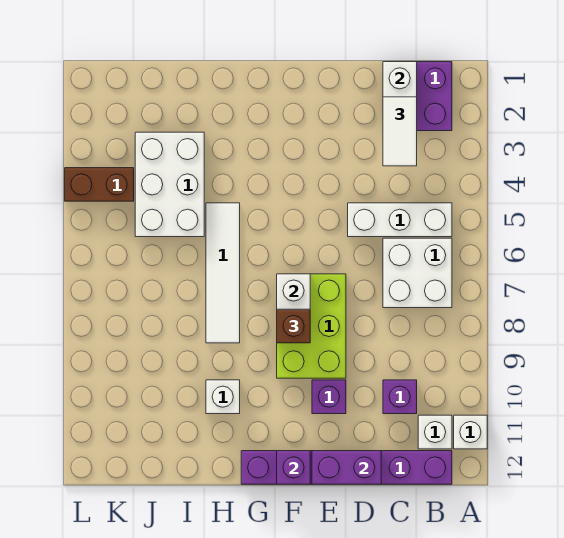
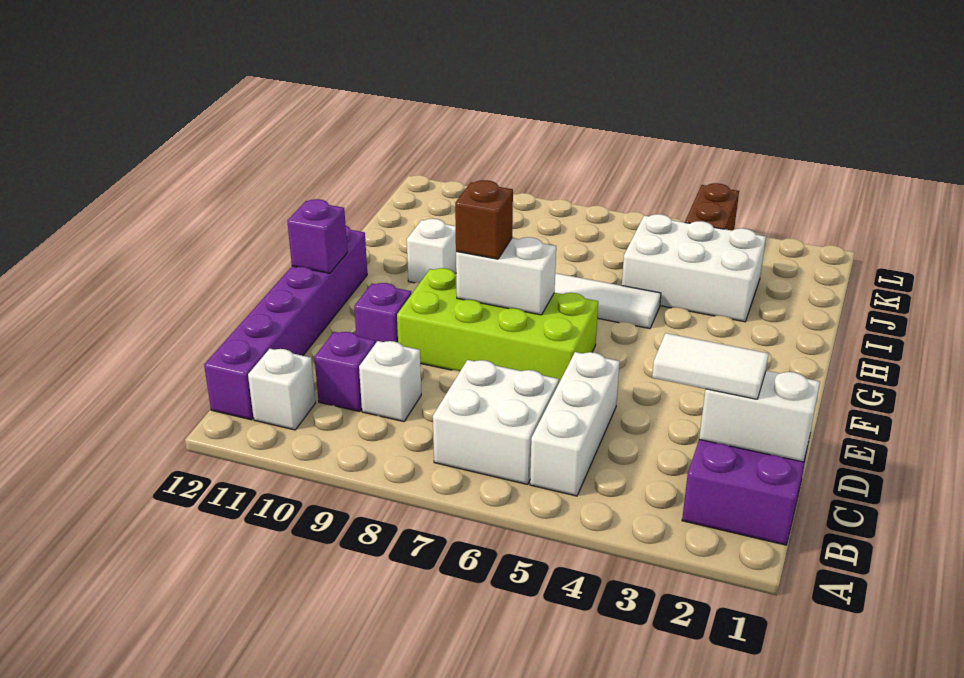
white brick A11 level 1 -> white brick C9 level 1
purple brick D12:E12 level 2 -> none
lime brick E7:F9 level 1 -> lime brick E6:F9 level 1

